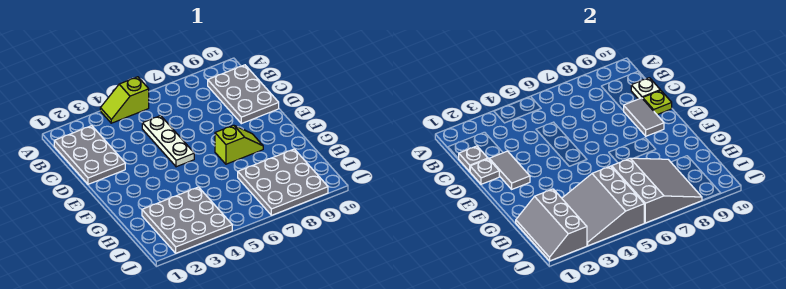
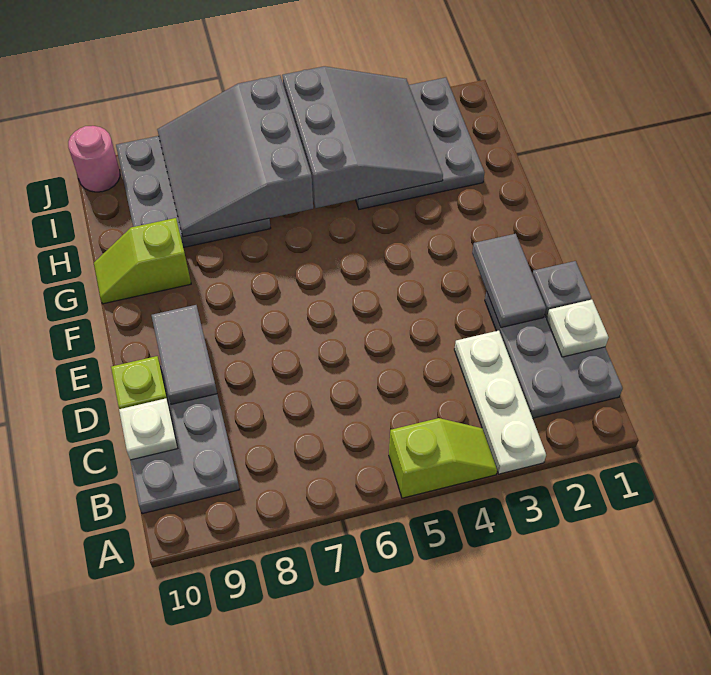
grey plate C1 level 2 -> white plate C1 level 2
white plate C5:E5 level 1 -> white plate A3:C3 level 1
lime slope F7:F8 level 1 top 7 -> lime slope G9:G10 level 1 top 9
grey slope H1:J2 level 2 top 2 -> none
none -> pink round brick J10 level 1

